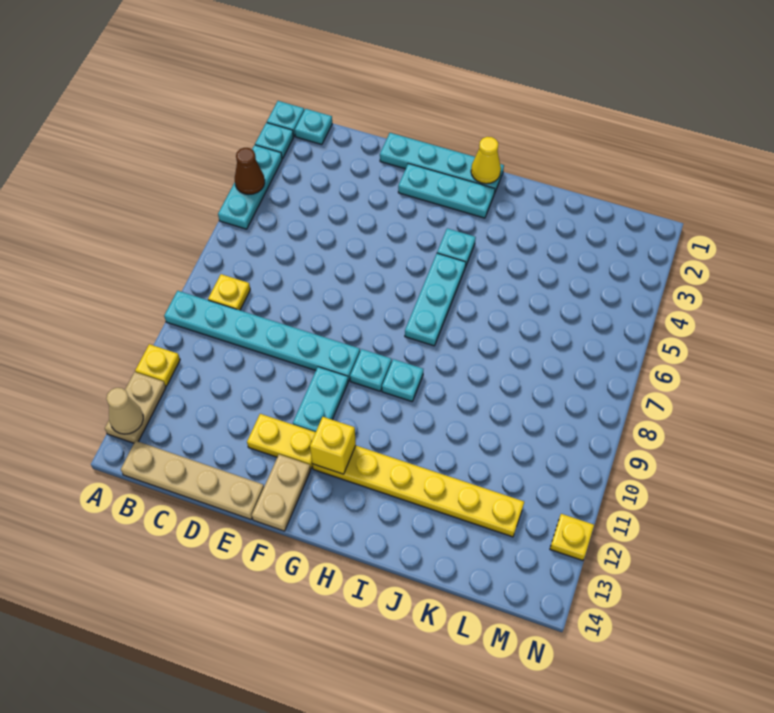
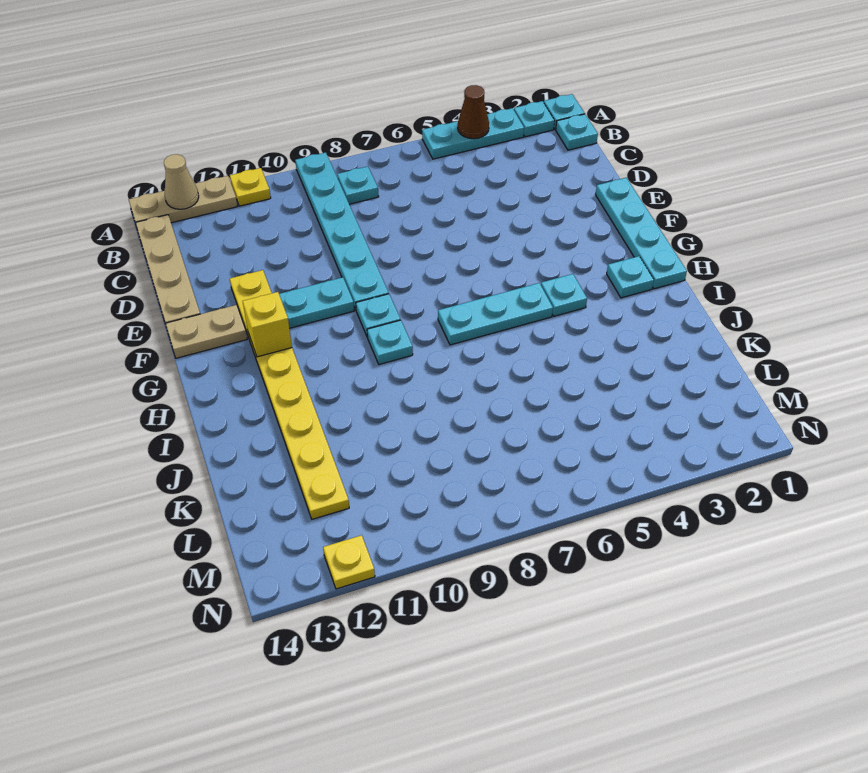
tan plate A12:A13 level 1 -> tan plate A12:A14 level 1
yellow plate B8 level 1 -> cyan plate B8 level 1
cyan plate F2:H2 level 1 -> cyan plate H2 level 1
yellow cone H1 level 2 -> none

